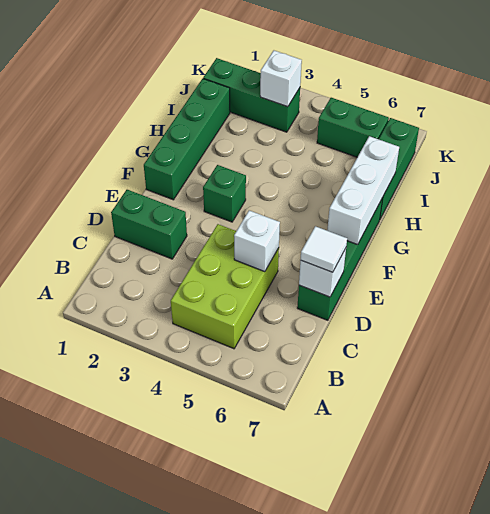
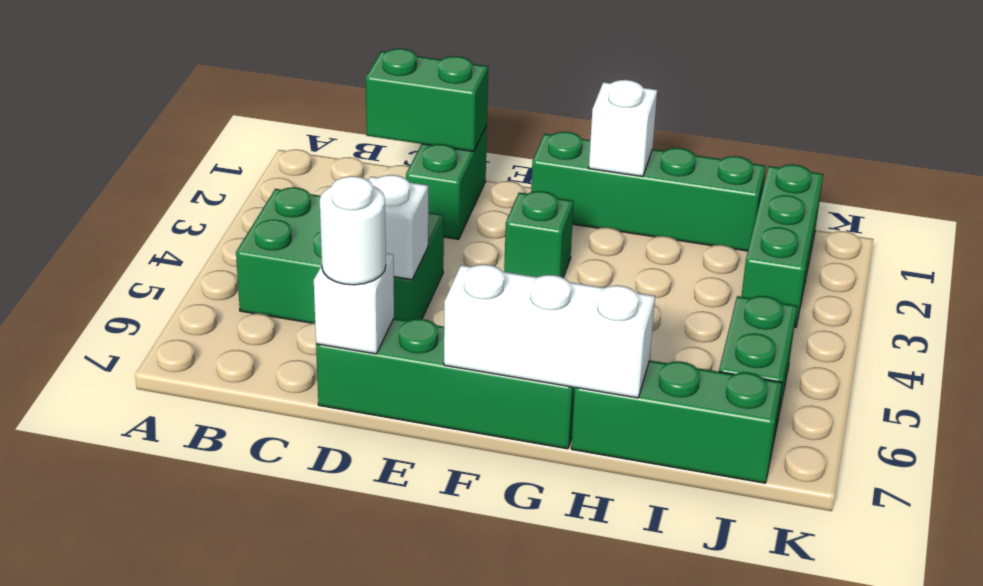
lime brick B4:D5 level 1 -> green brick B4:D5 level 1
none -> green brick C1:D1 level 2
white tile D7 level 3 -> white round brick D7 level 3
white brick J3 level 2 -> white brick G1 level 2

